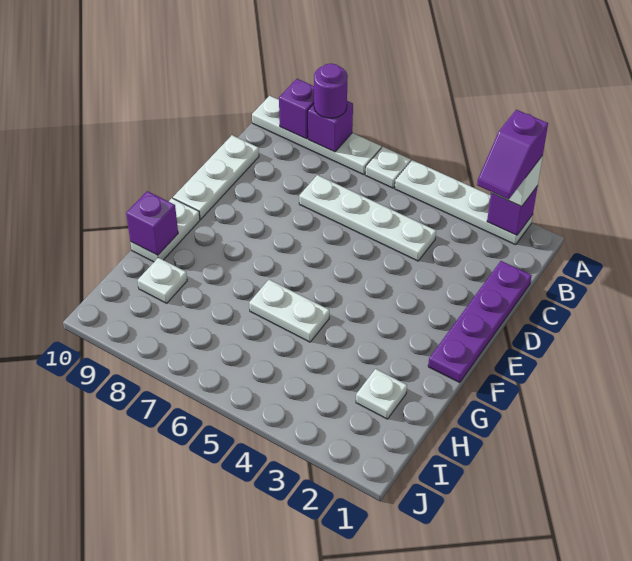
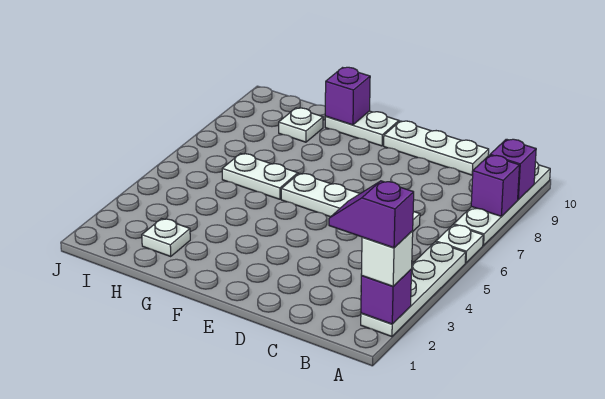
purple round brick A8 level 3 -> none
purple plate C1:F1 level 1 -> none
white plate C4:C7 level 1 -> white plate C6:F6 level 1
white plate G5:G6 level 1 -> white plate G6:H6 level 1

